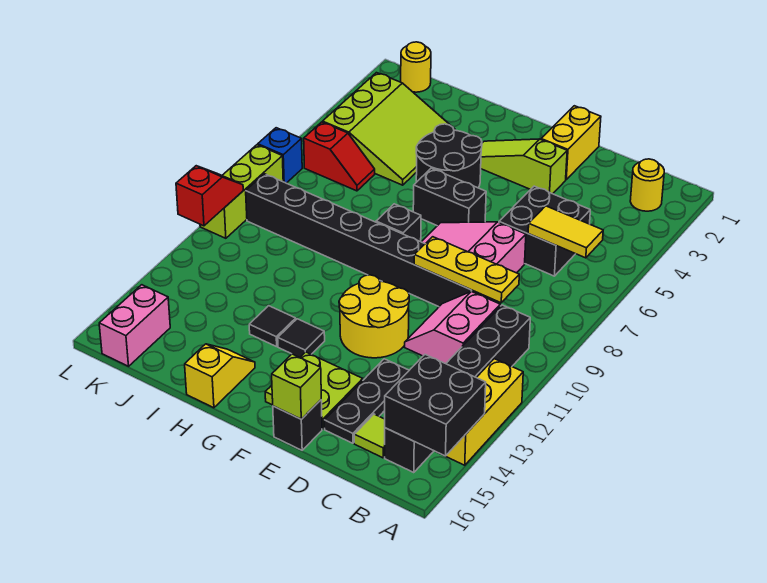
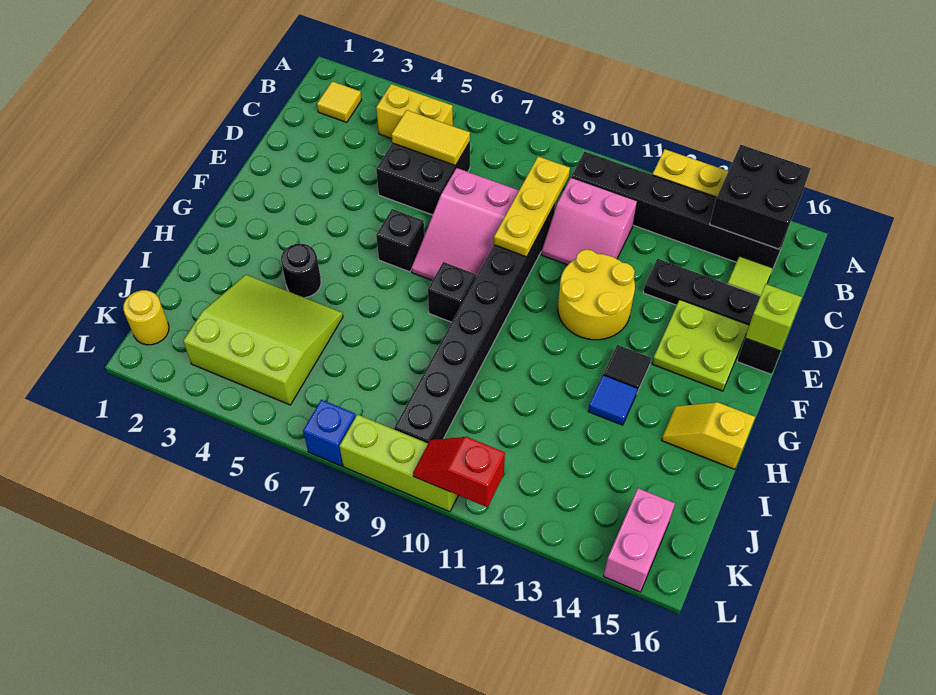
yellow round brick B2 level 1 -> yellow tile B2 level 1
yellow tile B6:C6 level 2 -> yellow tile C5:C6 level 2
yellow brick E1:E2 level 1 -> yellow brick B4:B5 level 1
lime slope E3:G3 level 1 top E -> none
black brick F6:G6 level 1 -> black brick F6 level 1
black round brick G4:H5 level 1 -> black round brick H4 level 1
black tile H13 level 1 -> blue tile H13 level 1
red slope J6:K6 level 1 top K -> none
pink brick K15:K16 level 1 -> pink brick K15:L15 level 1

